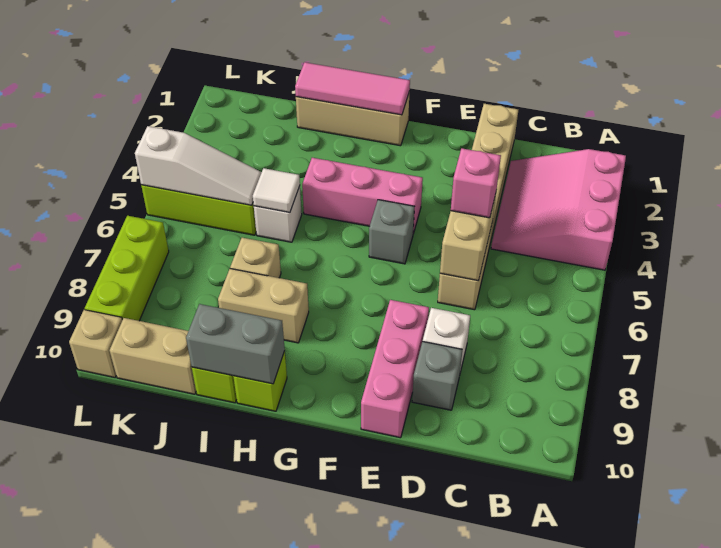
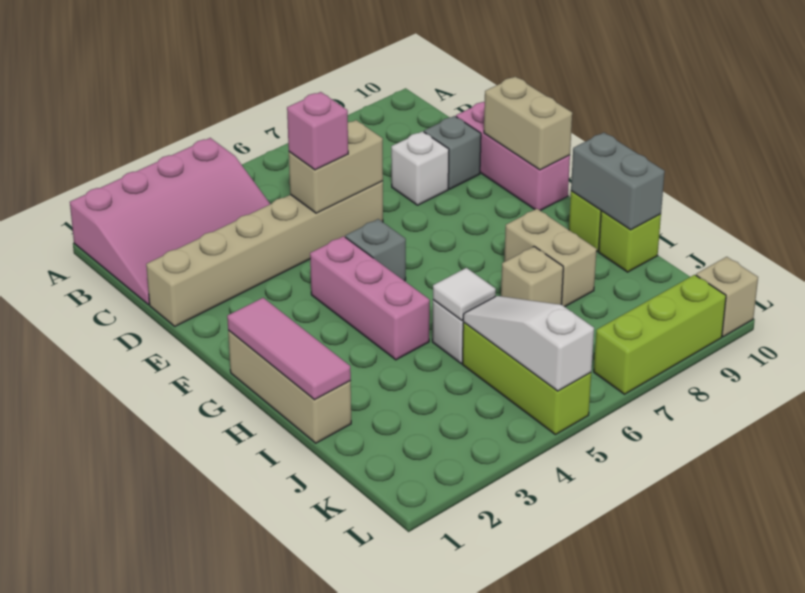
pink slope A2:C4 level 1 top A -> pink slope A1:C4 level 1 top A
pink brick E8:E10 level 1 -> pink brick D10:F10 level 1
tan brick J10:K10 level 1 -> tan brick E10:F10 level 2

